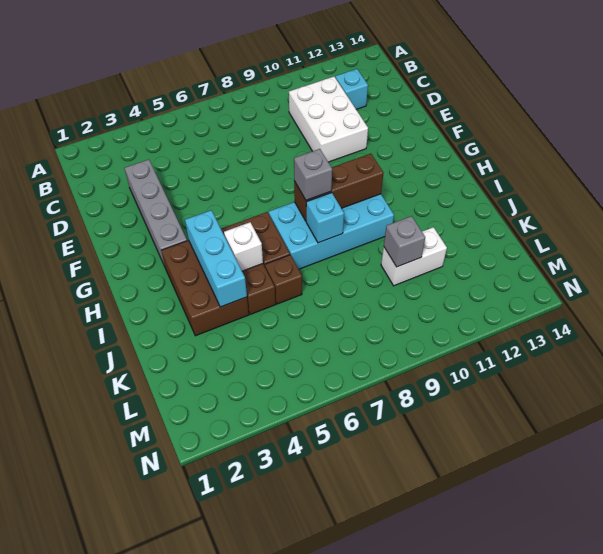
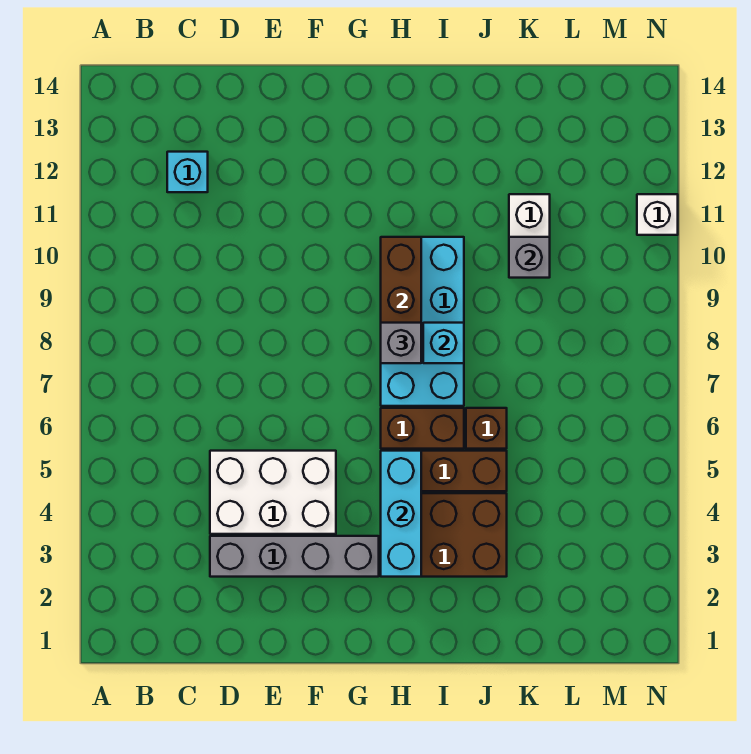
white brick C10:E11 level 1 -> white brick D4:F5 level 1
cyan brick H4:J4 level 2 -> cyan brick H3:H5 level 2
white brick I5 level 2 -> white brick N11 level 1

